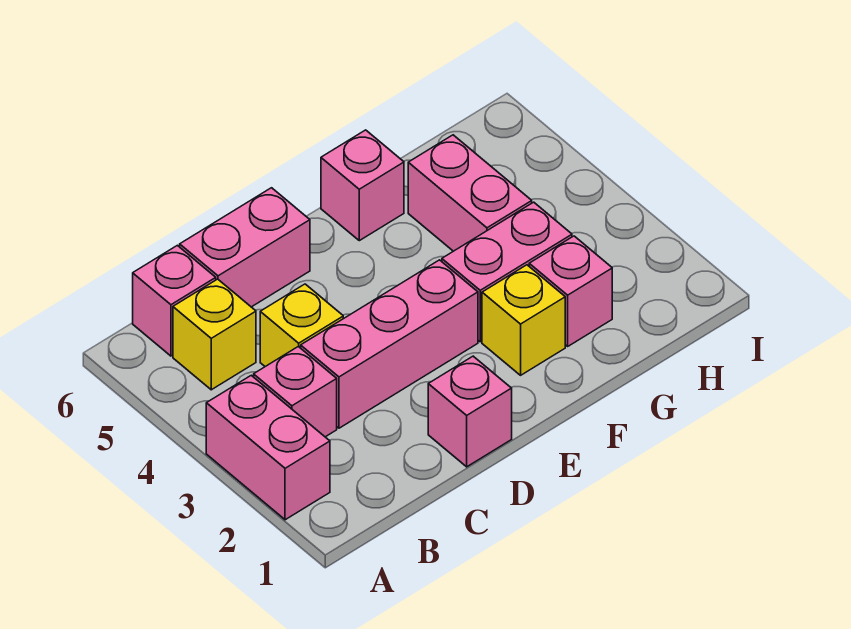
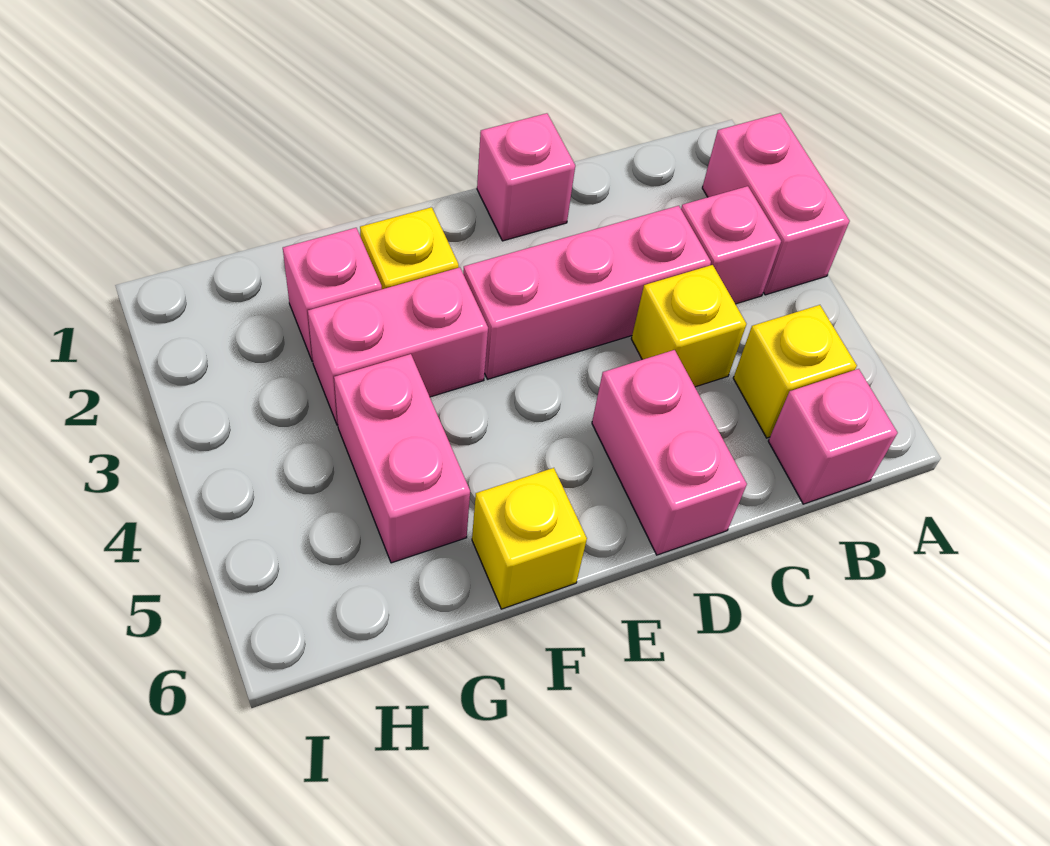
pink brick C6:D6 level 1 -> pink brick D5:D6 level 1
pink brick F6 level 1 -> yellow brick F6 level 1

